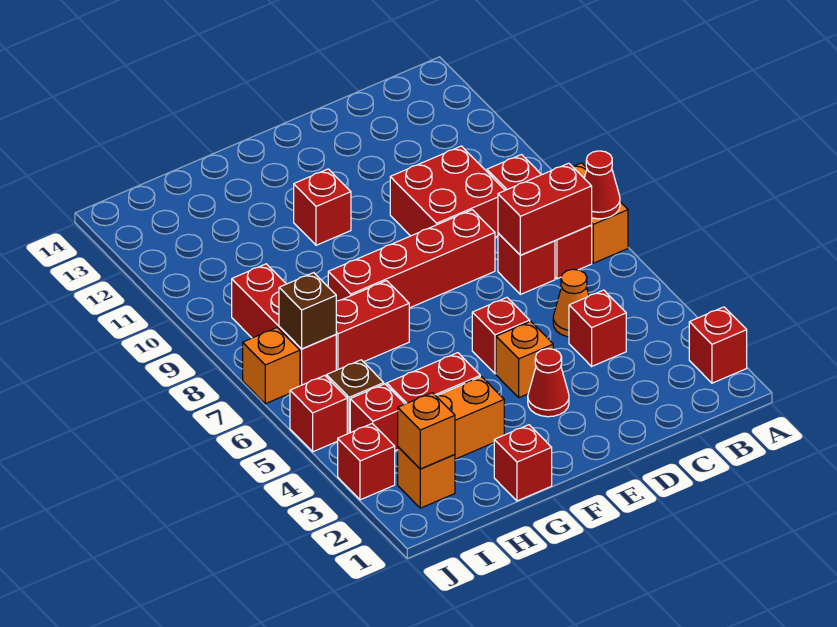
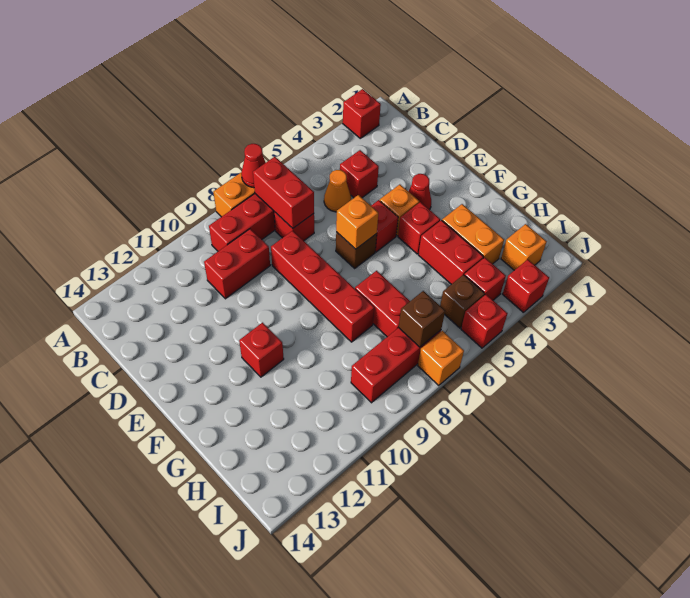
red brick C9:D10 level 1 -> red brick C9:C10 level 1
none -> brown brick E6 level 1
red brick G1 level 1 -> red brick F4 level 1
orange brick I2 level 2 -> orange brick E6 level 2

